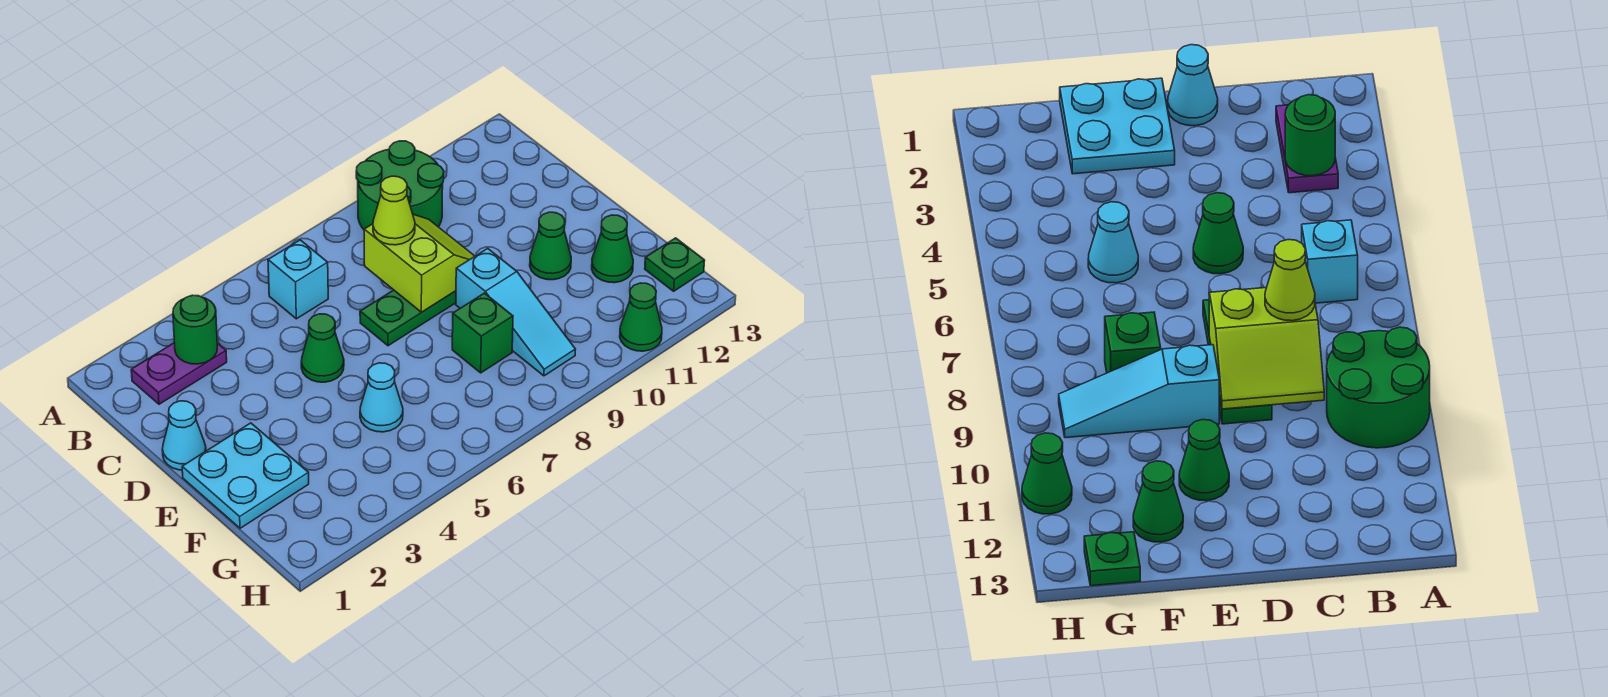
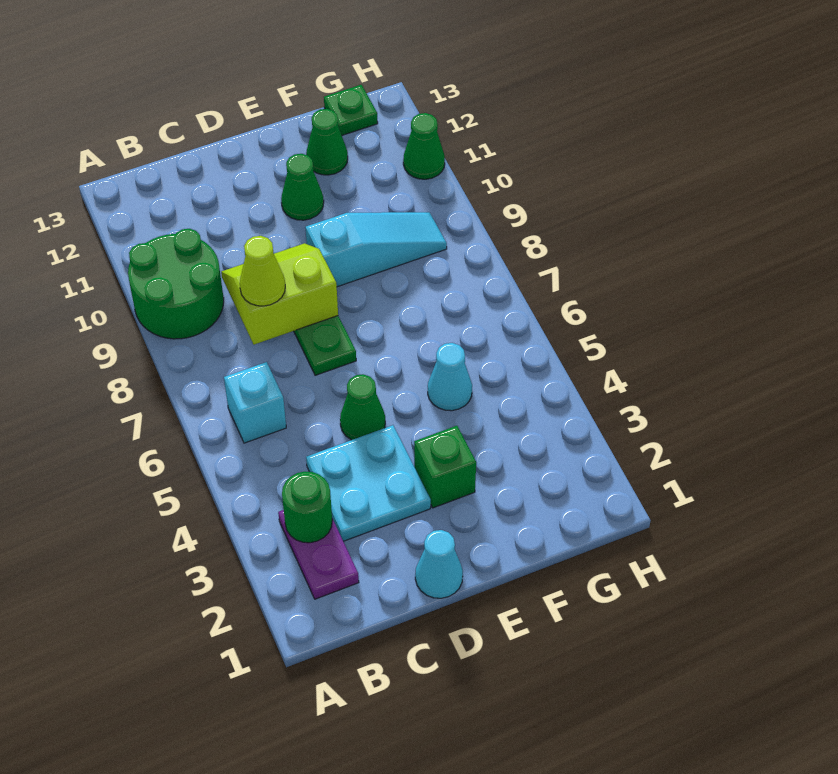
cyan plate E1:F2 level 1 -> cyan plate C3:D4 level 1
green brick F8 level 1 -> green brick E3 level 1

